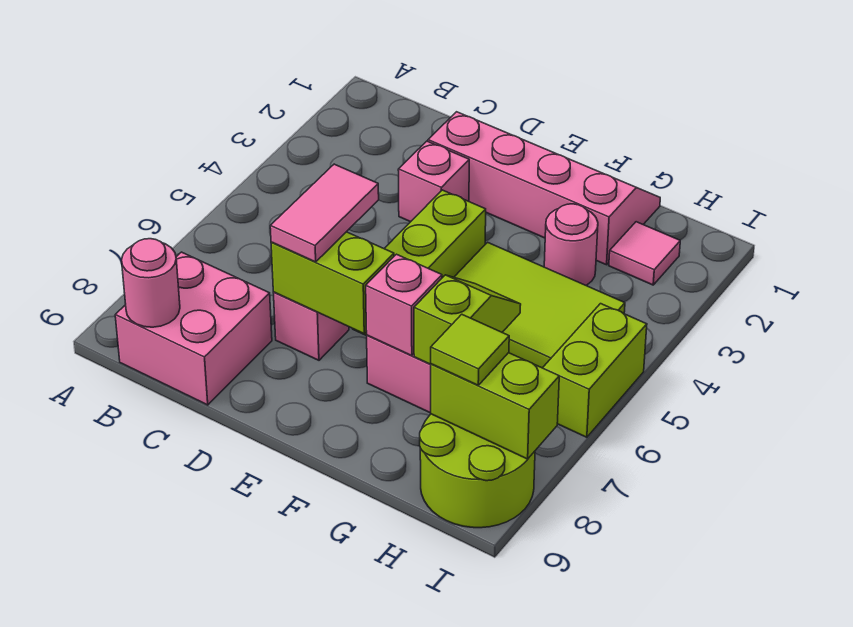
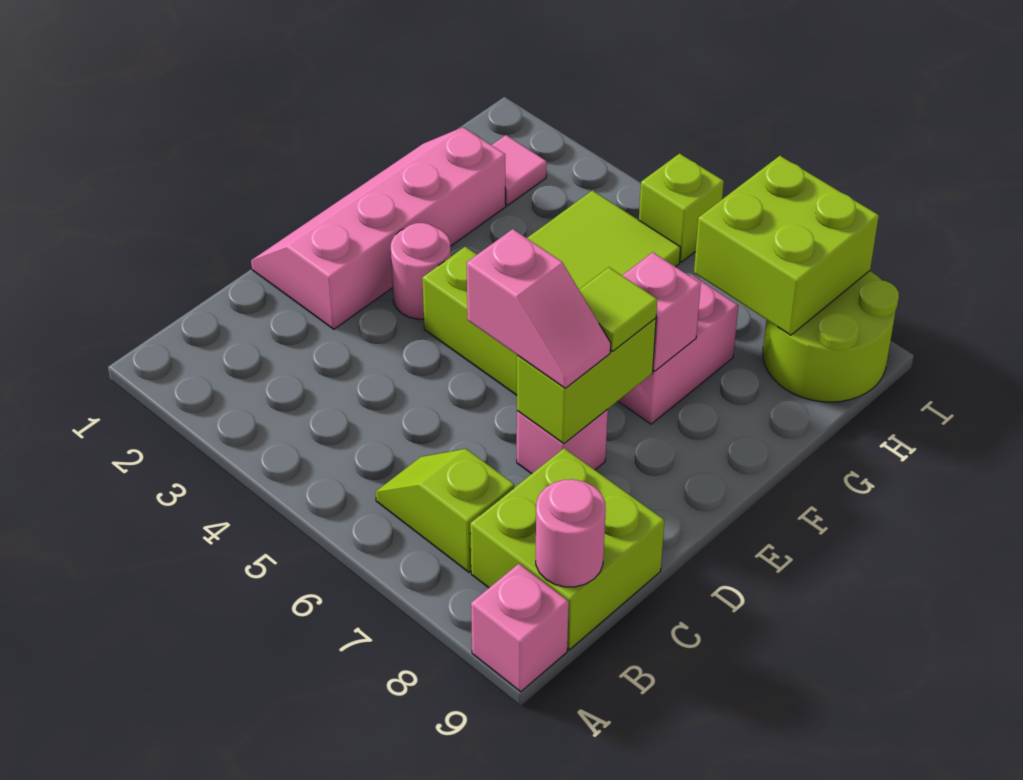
pink brick B8:C9 level 1 -> lime brick B8:C9 level 1
pink brick D3 level 1 -> pink brick A9 level 1
pink tile D6:D7 level 3 -> pink slope D6:D7 level 3 top 6
pink round brick G3 level 1 -> pink round brick E3 level 1
lime slope G6:G7 level 2 top 7 -> lime slope B6:B7 level 1 top 7
lime brick H8:I8 level 2 -> lime brick H7:I8 level 2
lime tile H8 level 3 -> lime tile E7 level 3
lime brick I5:I6 level 1 -> lime brick I5 level 1

